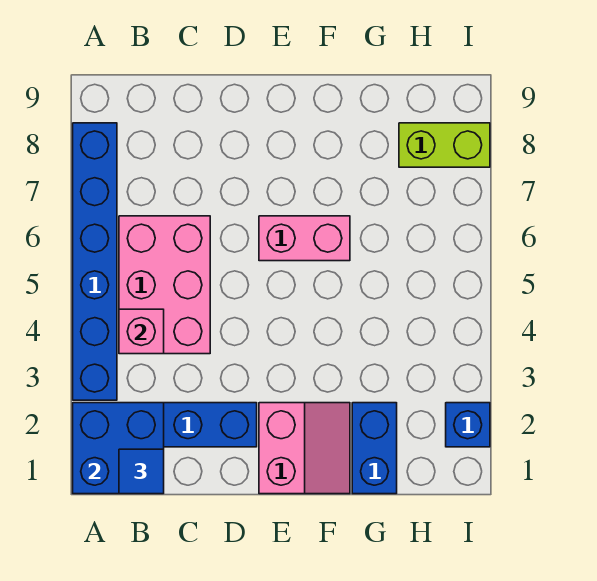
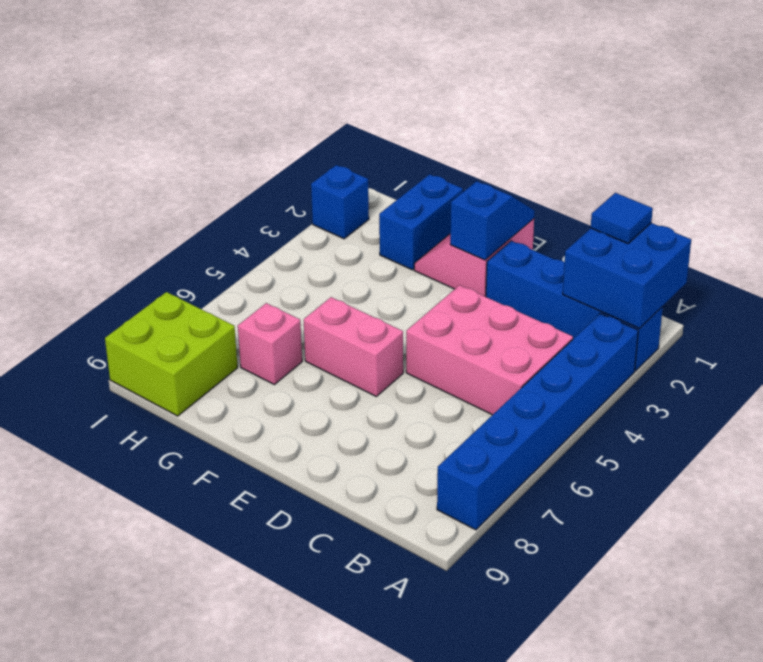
pink brick B4:C6 level 1 -> pink brick B4:D5 level 1
pink brick B4 level 2 -> pink brick G7 level 1
none -> blue slope E1:E2 level 2 top 2
lime brick H8:I8 level 1 -> lime brick H8:I9 level 1

